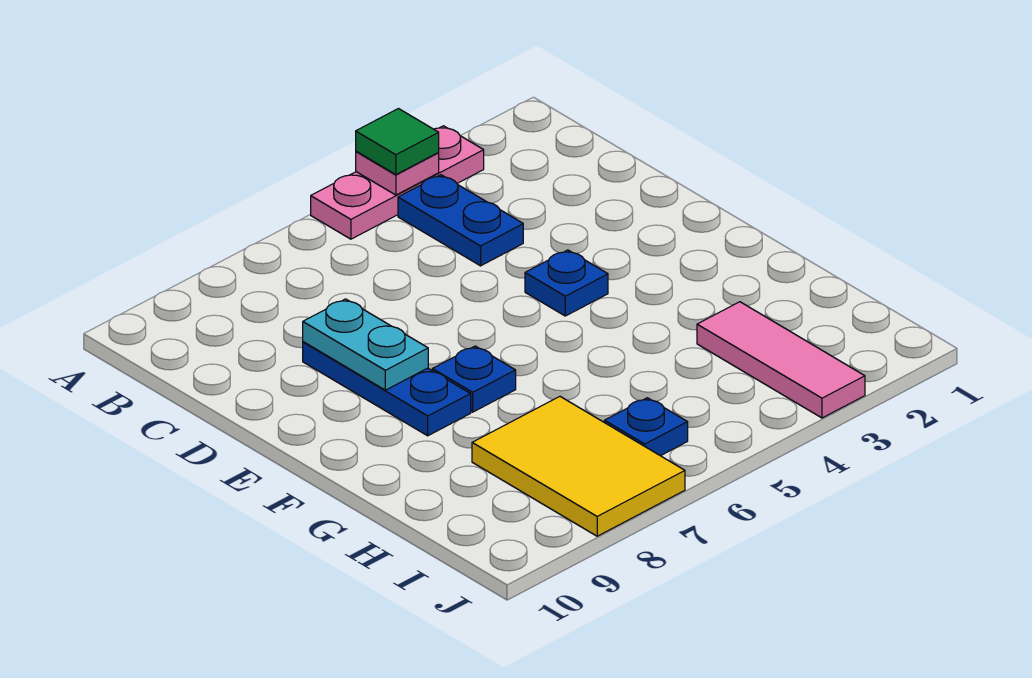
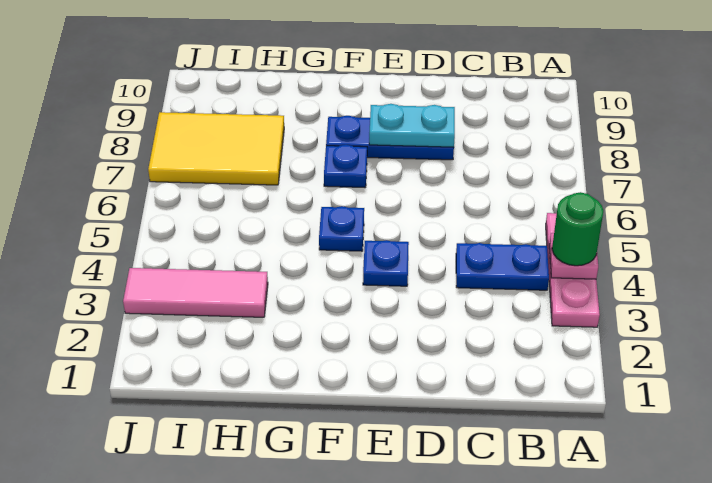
green tile A4 level 3 -> green round brick A4 level 3
blue plate I6 level 1 -> blue plate F5 level 1

